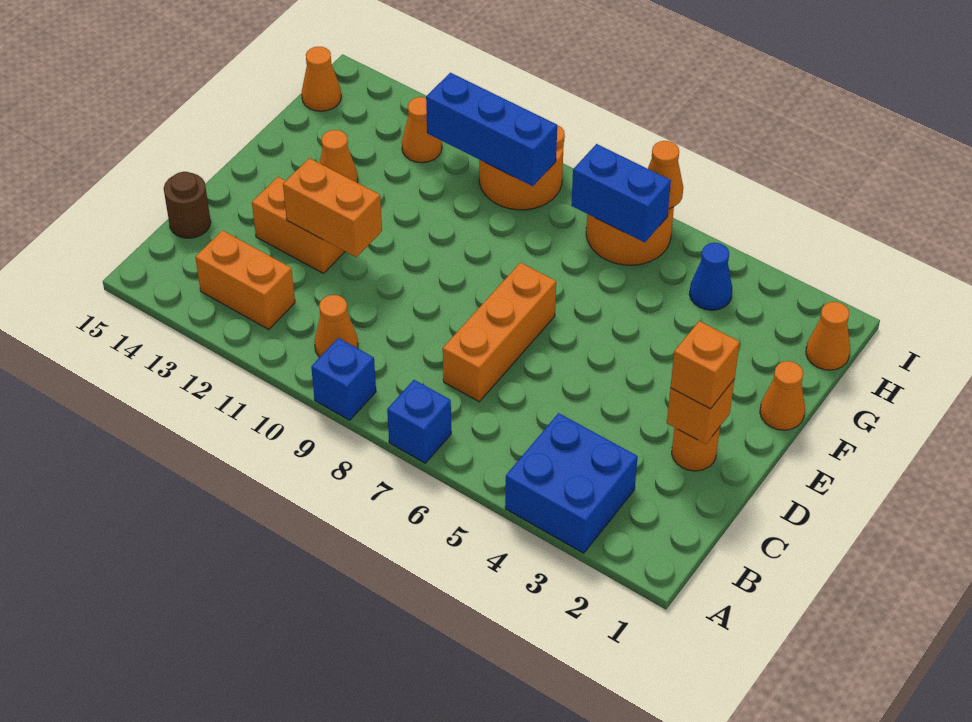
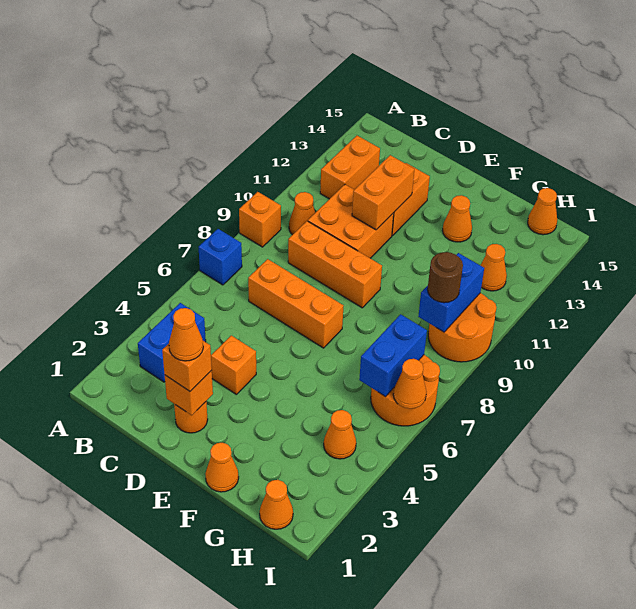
blue brick A3:B4 level 1 -> blue brick B3:B4 level 1
blue brick A9 level 1 -> orange brick A9 level 1
none -> orange brick C9:E9 level 1
none -> orange brick C10:D11 level 1
brown round brick C15 level 1 -> brown round brick H9 level 3
none -> orange cone D2 level 4
none -> orange brick D4 level 1
blue cone H4 level 1 -> orange cone H4 level 1
blue brick H9:H11 level 2 -> blue brick H9:H10 level 2

